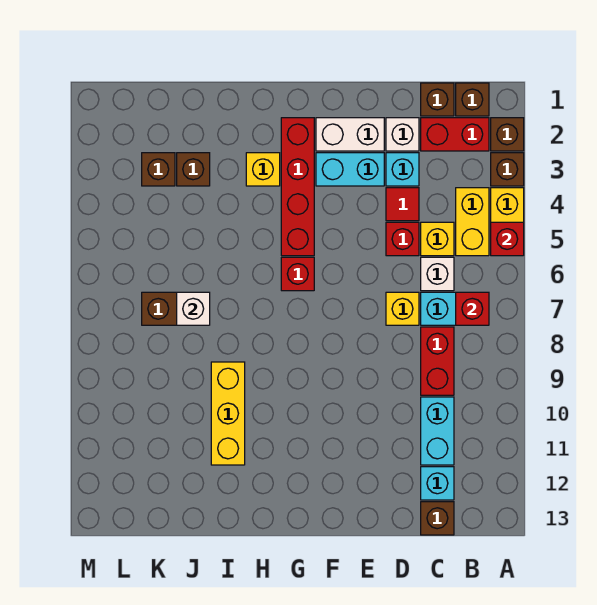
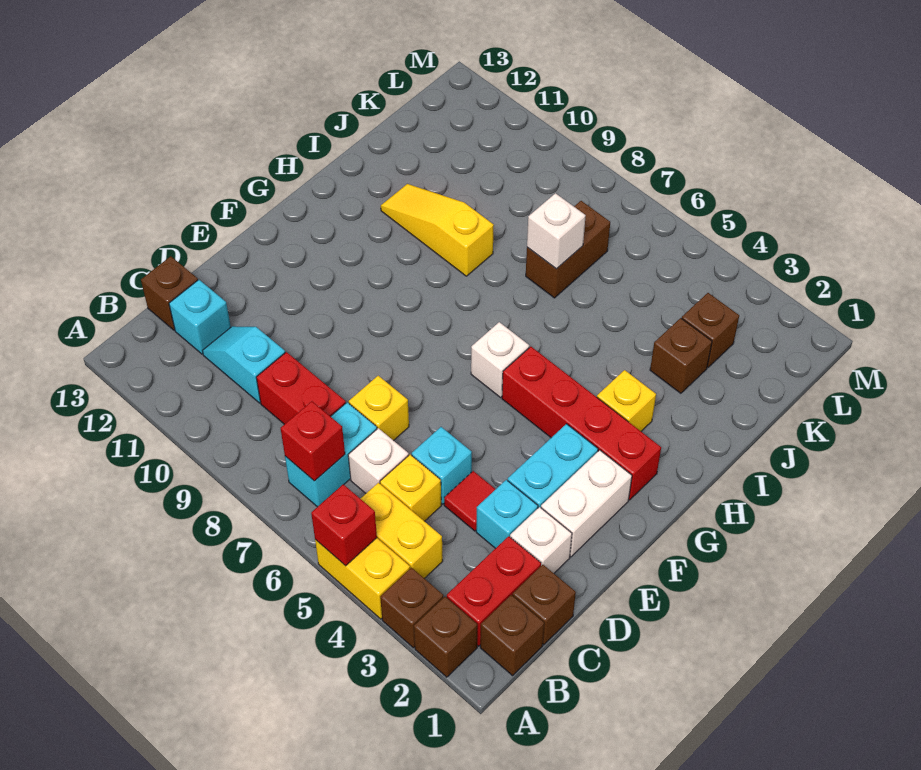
cyan brick C10:C11 level 1 -> cyan slope C10:C11 level 1 top 10
red brick D5 level 1 -> cyan brick D5 level 1
red brick G6 level 1 -> white brick G6 level 1
yellow brick I9:I11 level 1 -> yellow slope I9:I11 level 1 top 9

